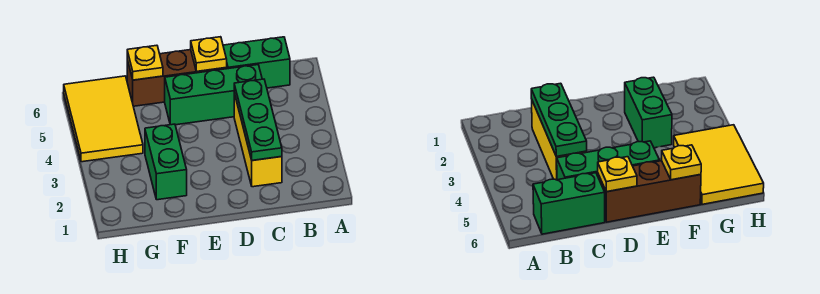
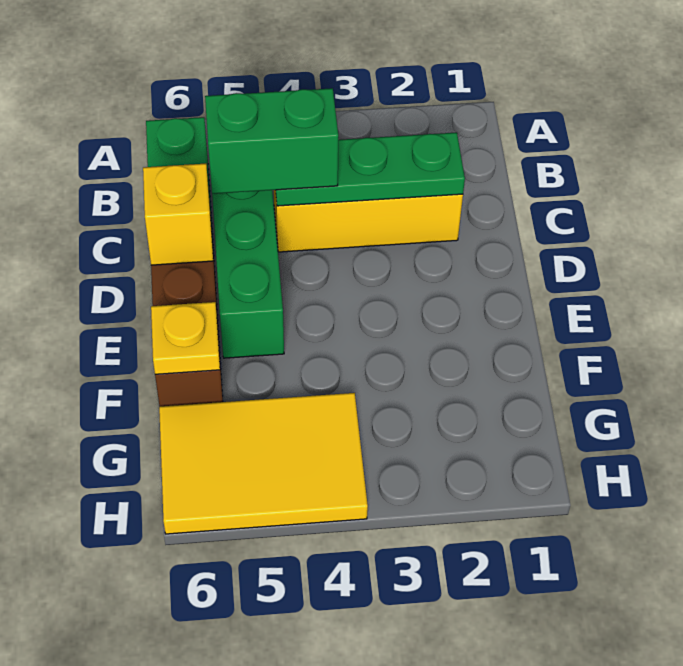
yellow plate D6 level 2 -> yellow brick D6 level 2
green brick F2:F3 level 1 -> green brick C4:C5 level 3

